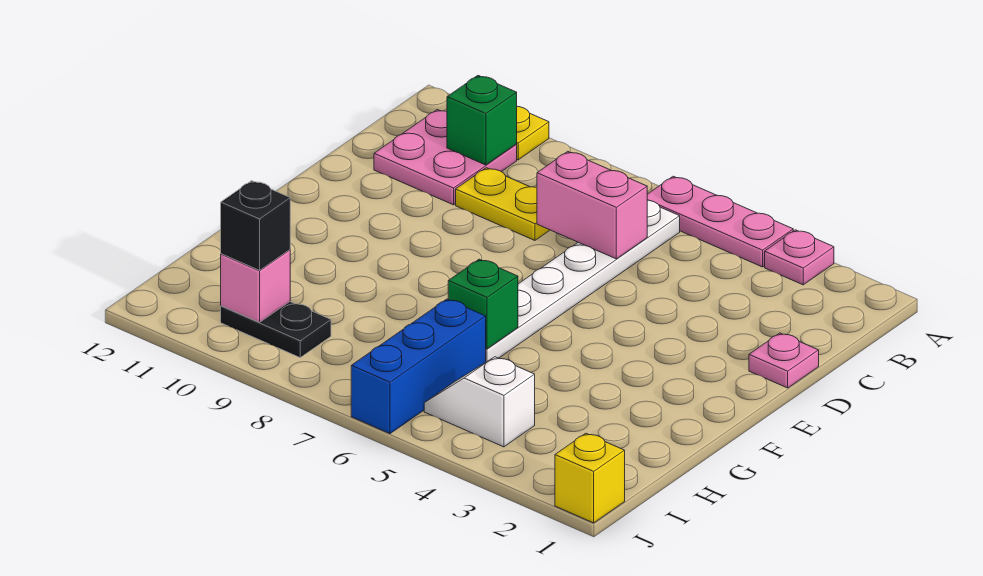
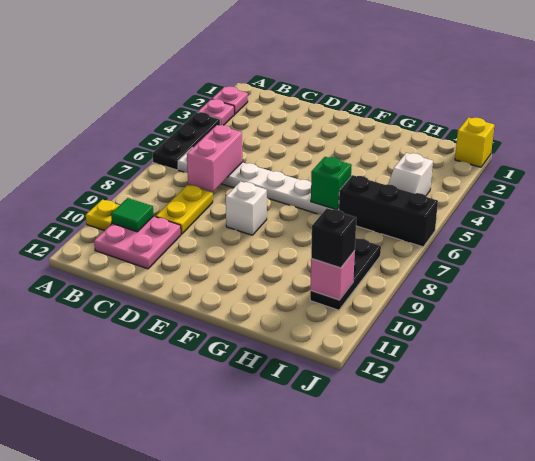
pink plate A4:A6 level 1 -> black plate A4:A6 level 1
green brick B10 level 2 -> green tile B10 level 2
pink plate D1 level 1 -> pink plate A2 level 1
none -> white brick E8 level 1
blue brick H6:J6 level 1 -> black brick H6:J6 level 1
black plate I9:I10 level 1 -> black plate I8:I10 level 1

